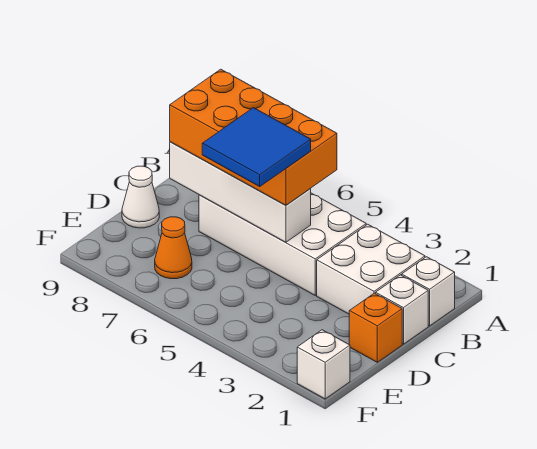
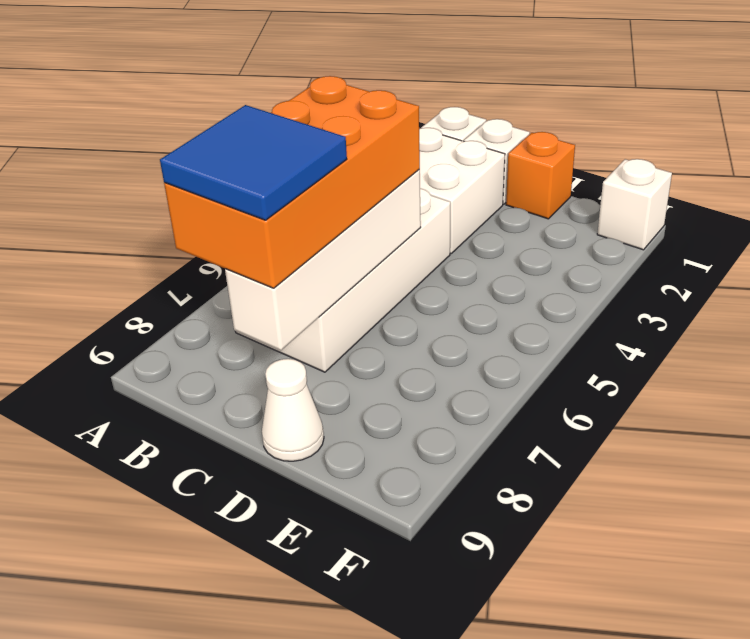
blue tile C5:D6 level 4 -> blue tile B7:C8 level 4
orange cone E7 level 1 -> none

